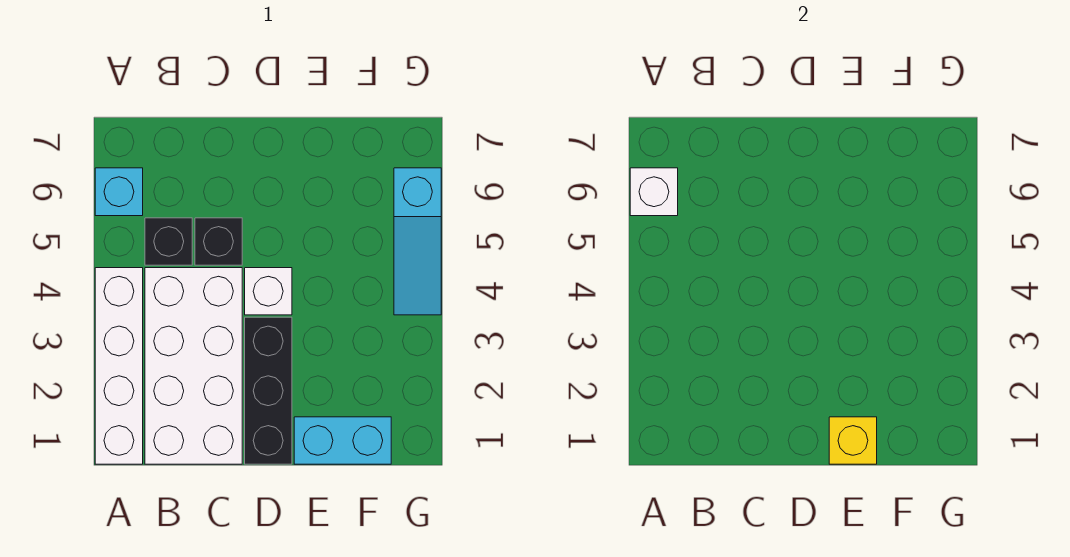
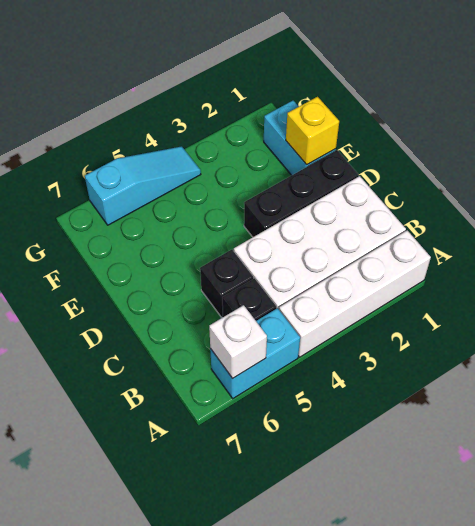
cyan brick A6 level 1 -> cyan brick A5:A6 level 1
white brick D4 level 1 -> none

